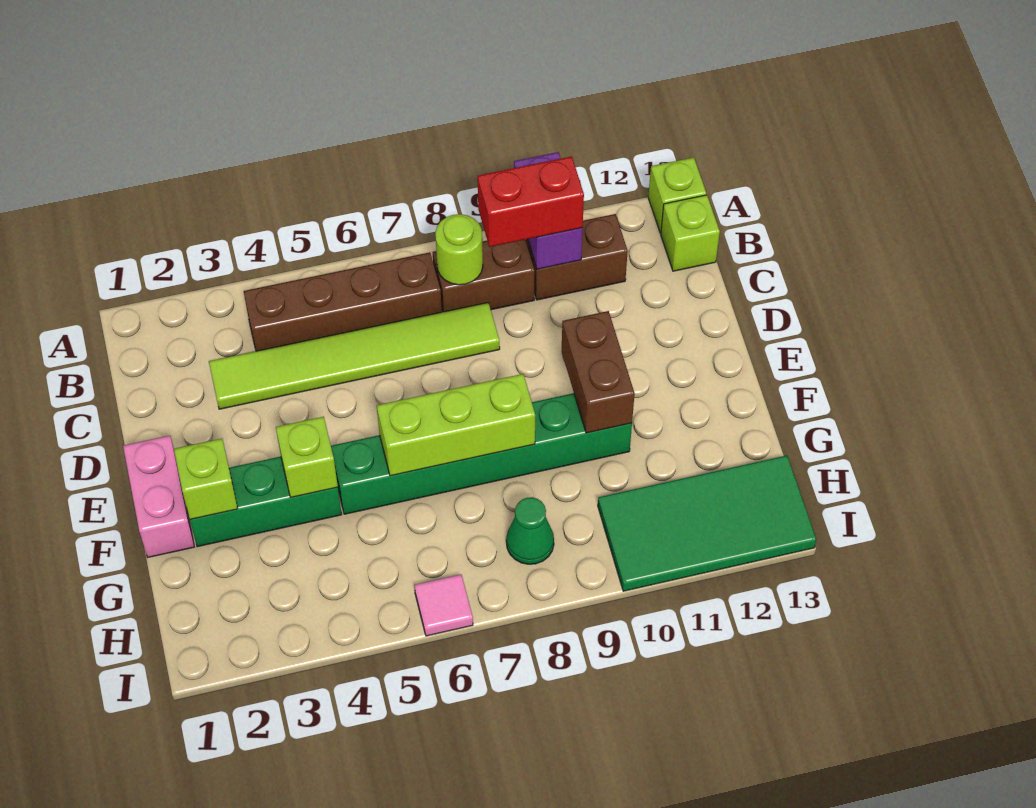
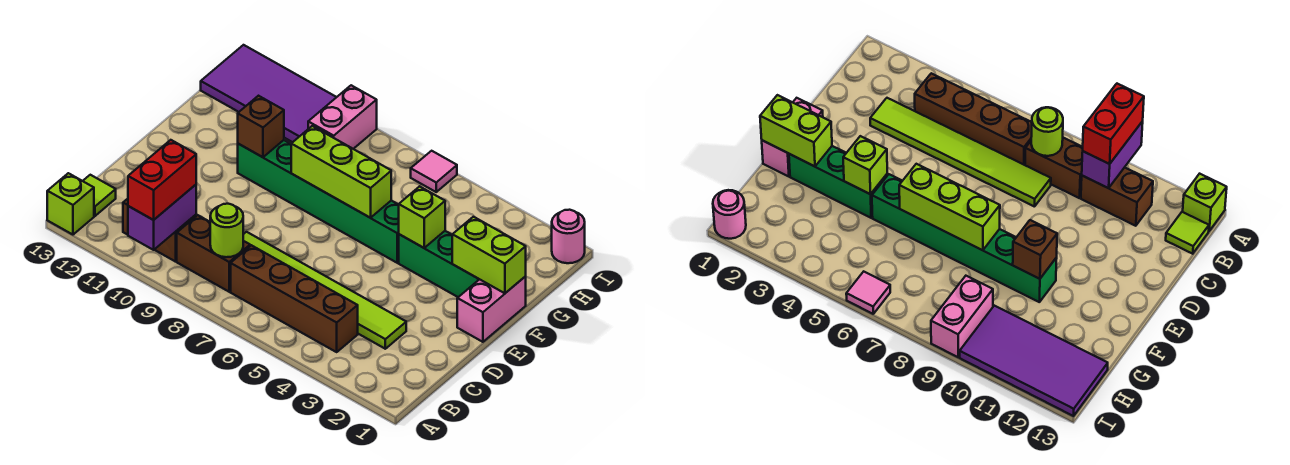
red brick B9:B10 level 3 -> red brick A10:B10 level 3
lime brick B13 level 1 -> lime tile B13 level 1
brown brick E10:F10 level 2 -> brown brick F10 level 2
lime brick F2 level 2 -> lime brick F1:F2 level 2
green cone H8 level 1 -> none
none -> pink brick H9:I9 level 1
green tile H10:I13 level 1 -> purple tile H10:I13 level 1
none -> pink round brick I1 level 1

